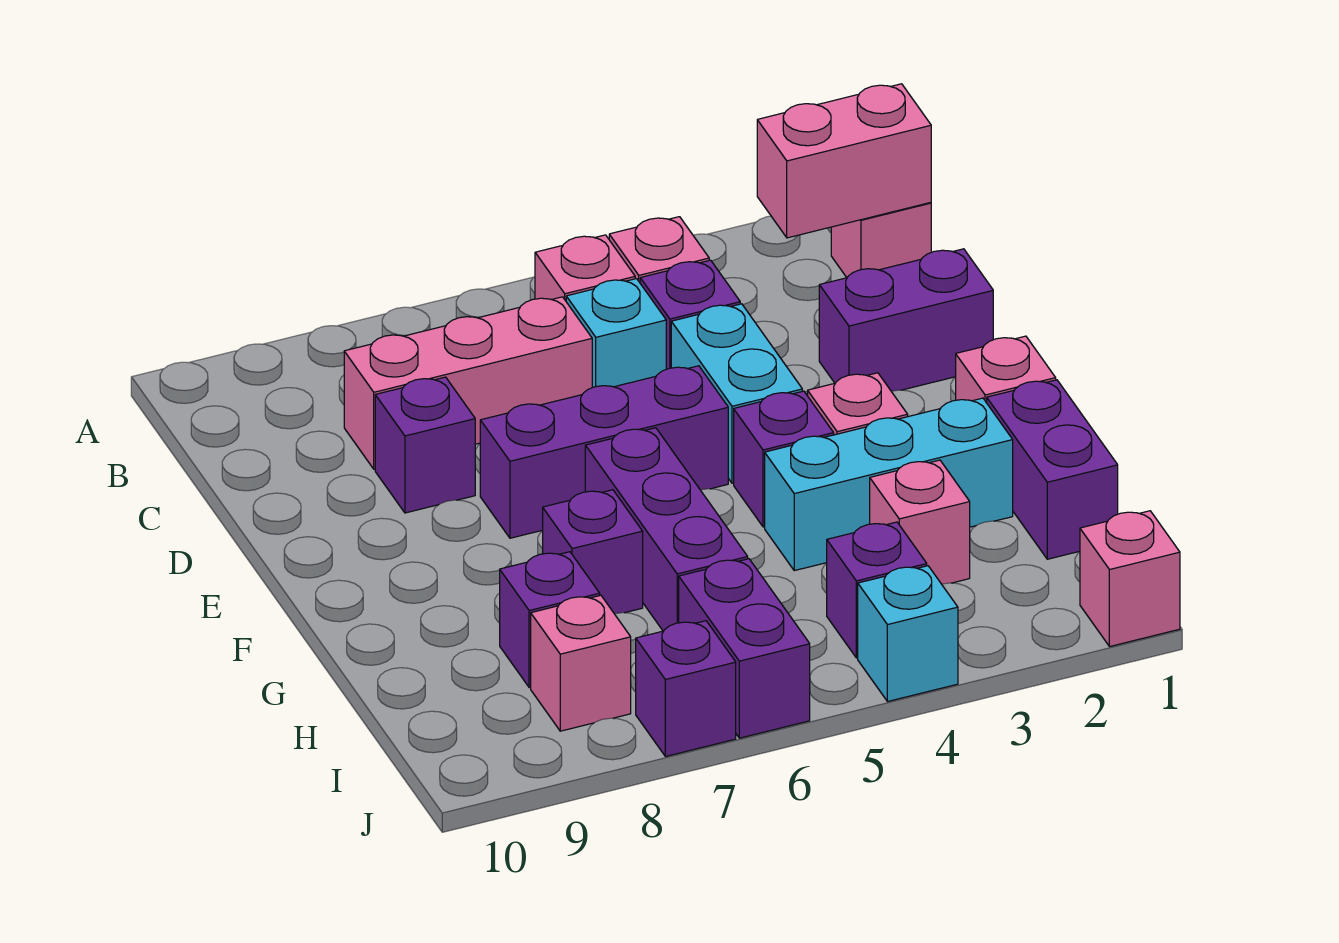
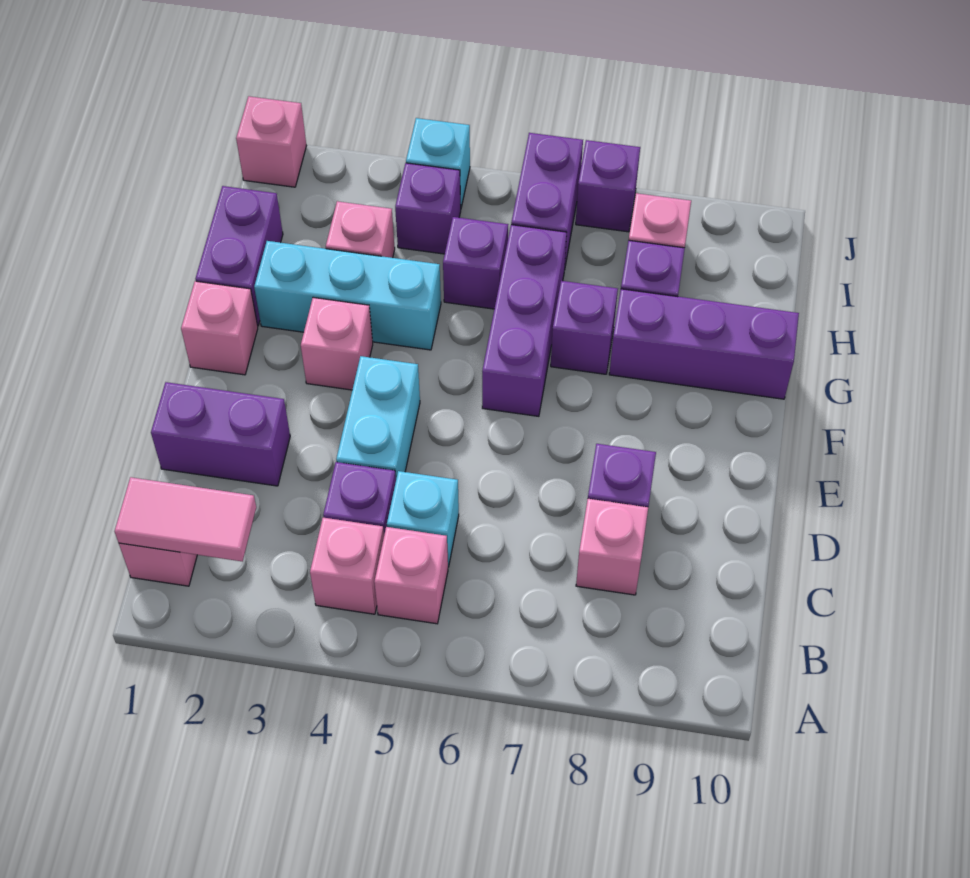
pink brick B1:B2 level 2 -> pink tile B1:B2 level 2
pink brick C6:C8 level 1 -> pink brick C8 level 1
purple brick E5:E7 level 1 -> purple brick G8:G10 level 1
purple brick F4 level 1 -> purple brick H5 level 1

